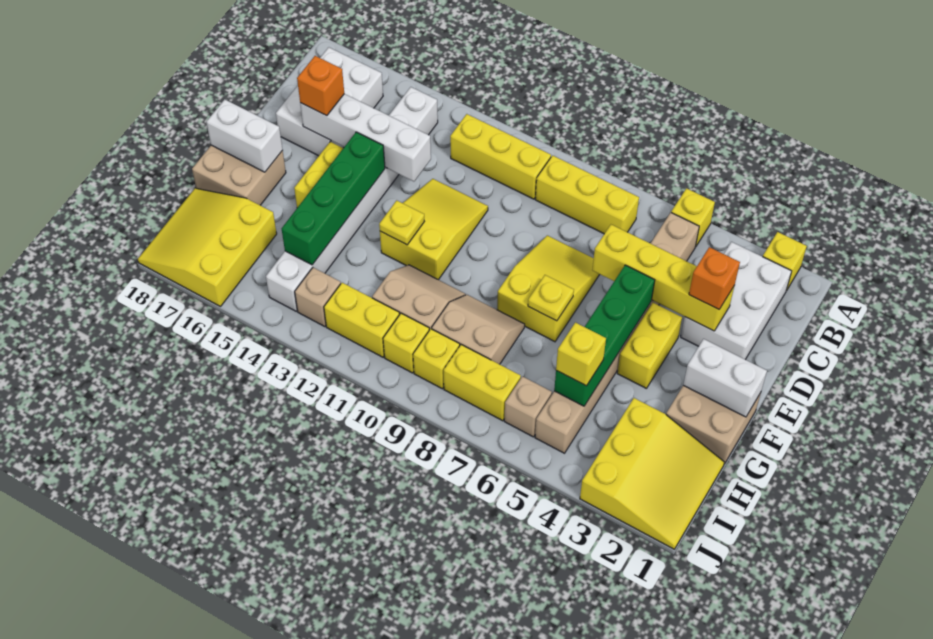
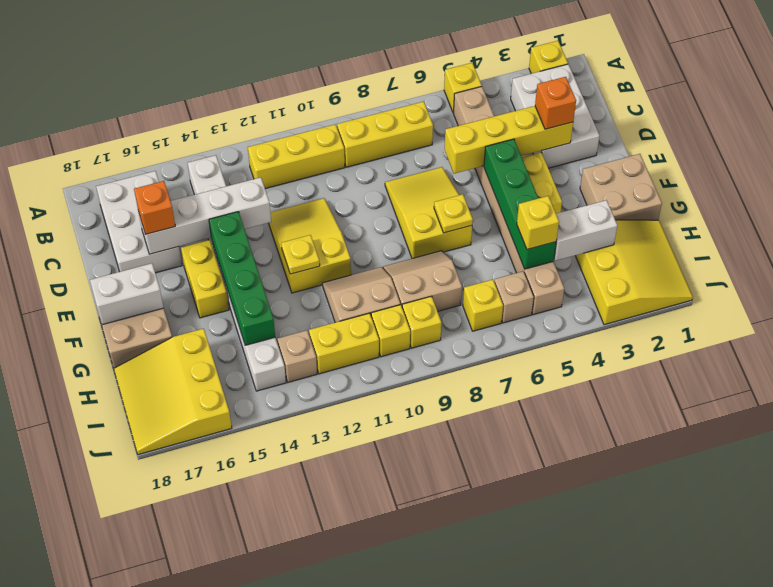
white brick F1:F2 level 2 -> white brick H3:H4 level 2
yellow brick I7:I8 level 1 -> yellow brick I7 level 1

